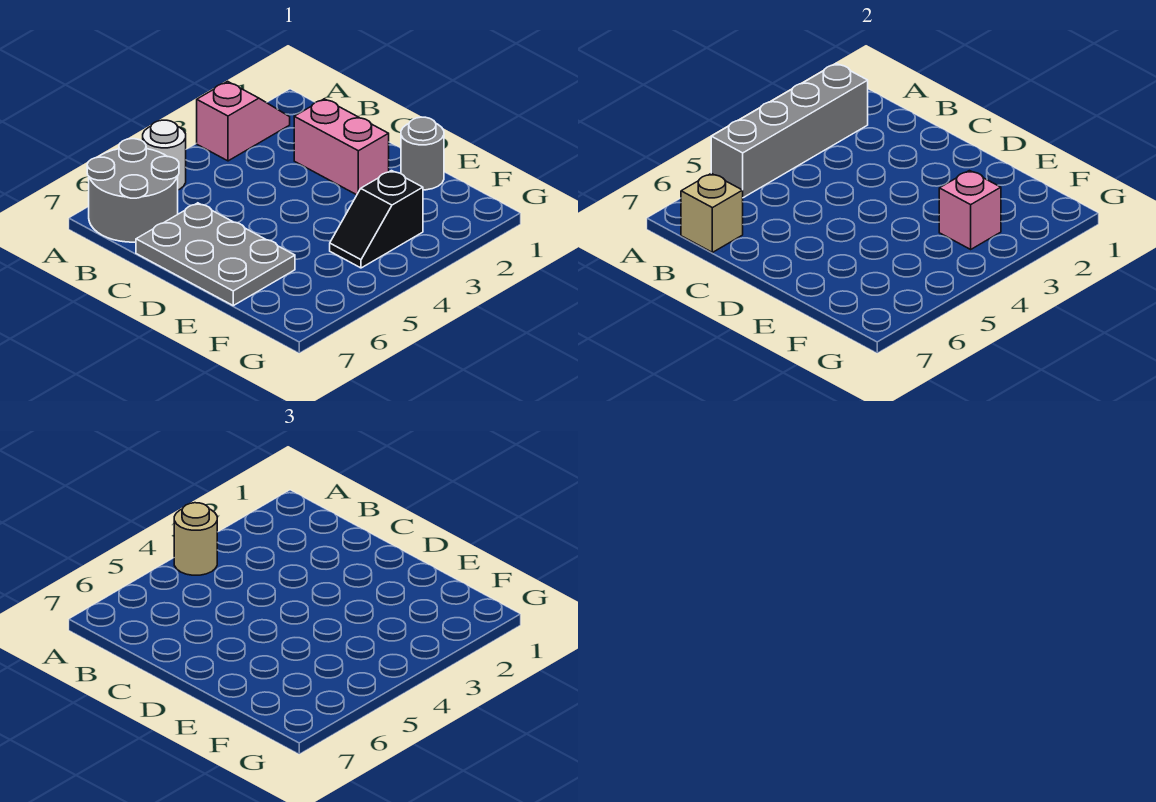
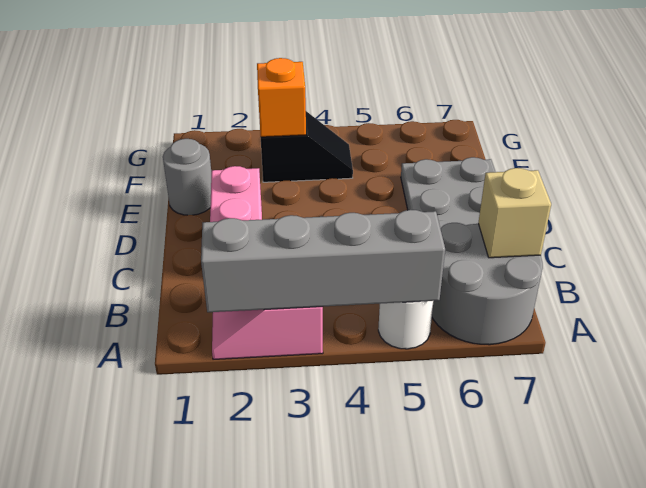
tan round brick A4 level 3 -> none
pink brick F3 level 2 -> orange brick F3 level 2

